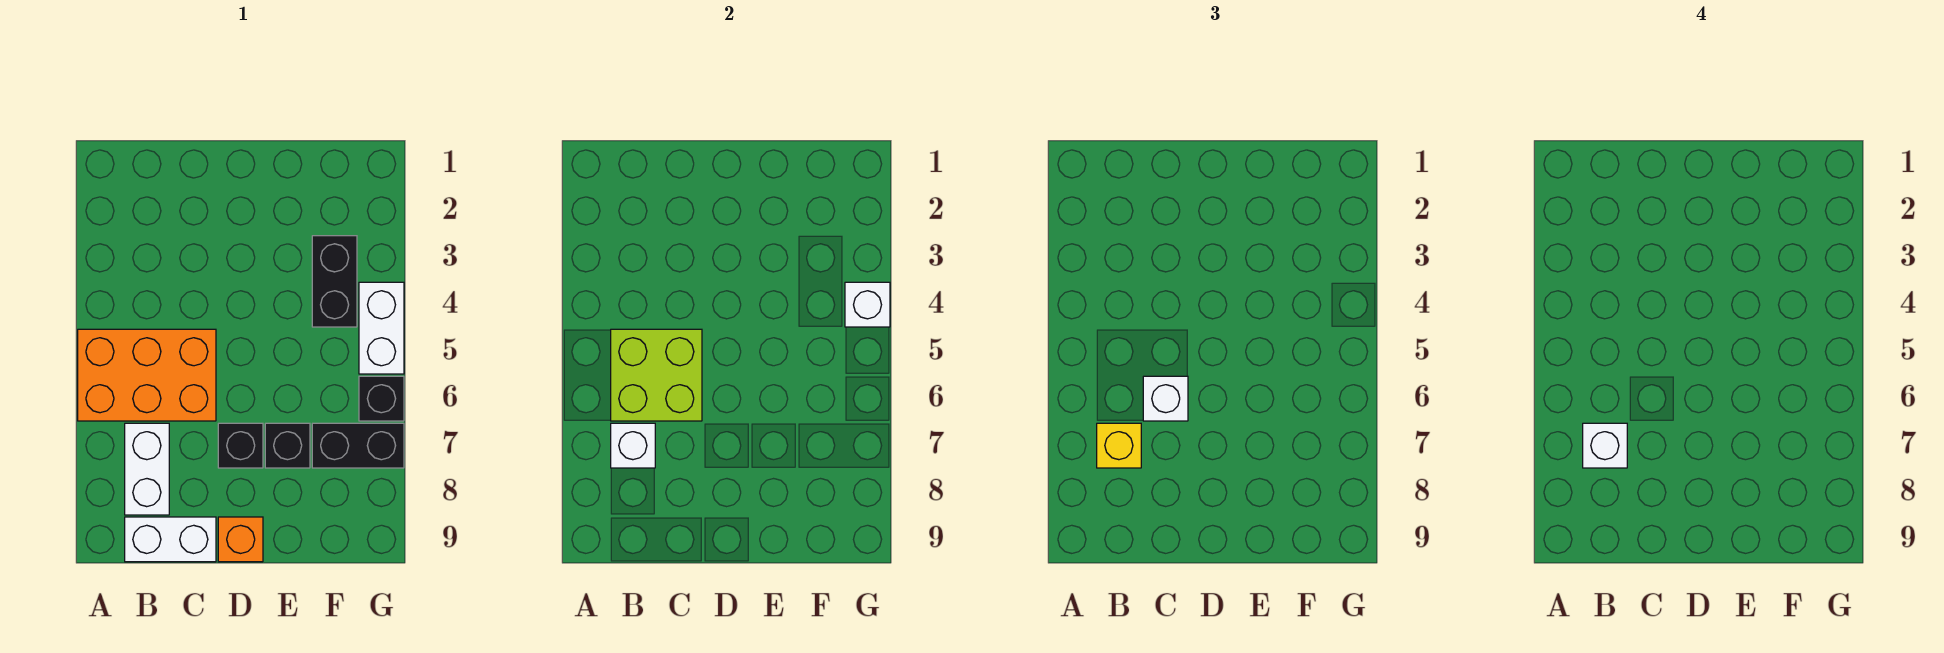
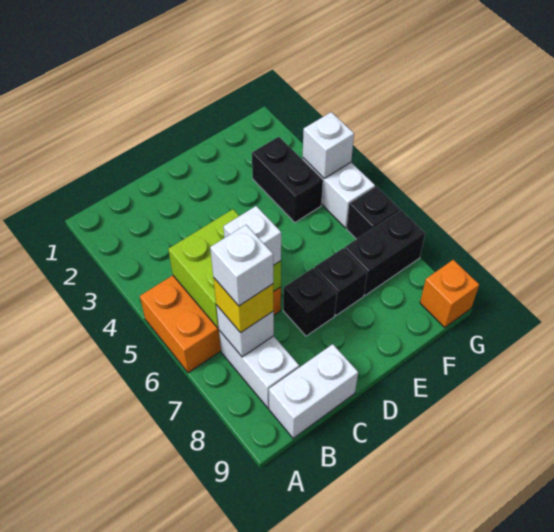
orange brick D9 level 1 -> orange brick G9 level 1

